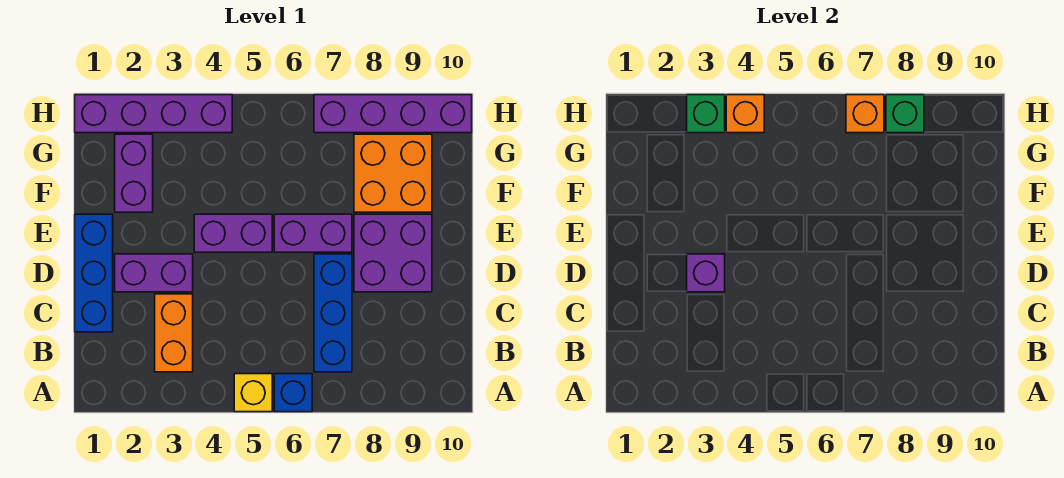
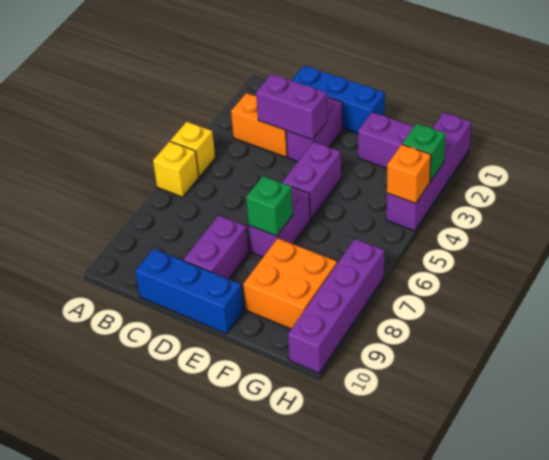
blue brick A6 level 1 -> yellow brick A6 level 1
blue brick B7:D7 level 1 -> blue brick C10:E10 level 1
purple brick D3 level 2 -> purple brick C3:D3 level 2
purple brick D8:E9 level 1 -> purple brick D8:D9 level 1
orange brick H7 level 2 -> none
green brick H8 level 2 -> green brick E7 level 2

